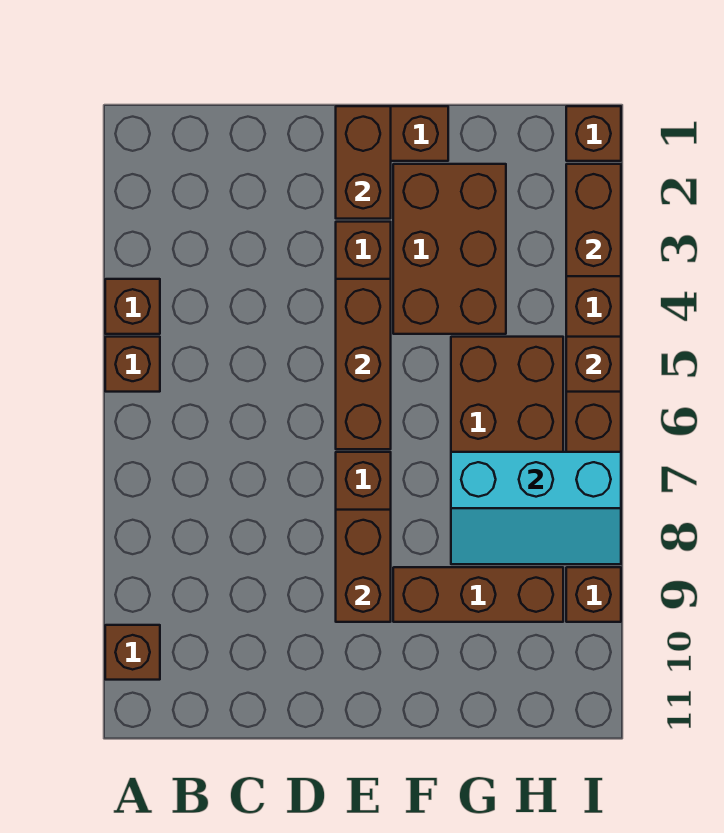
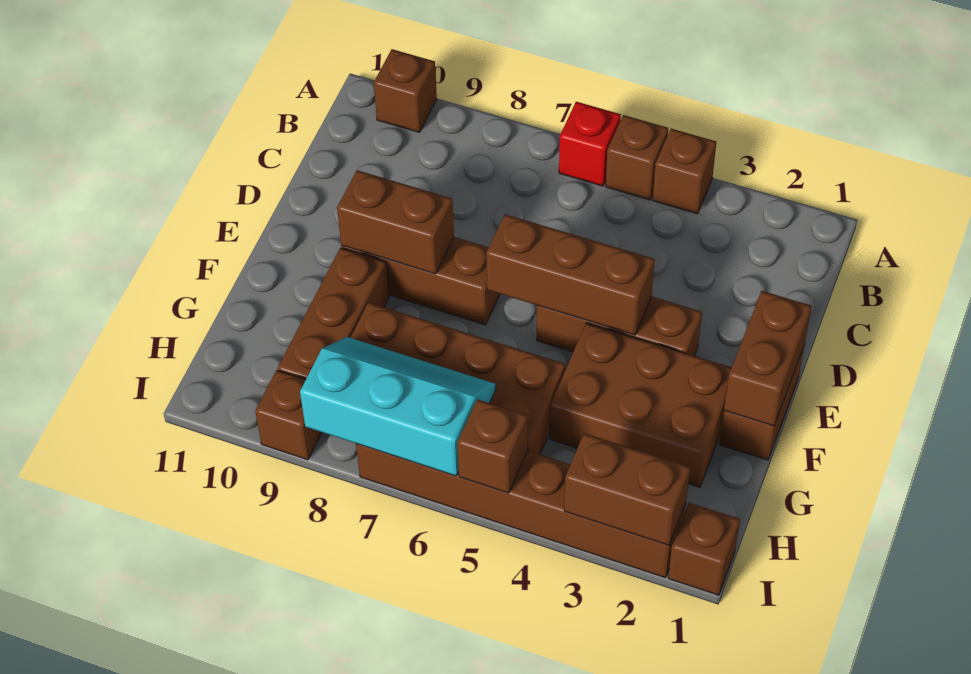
none -> red brick A6 level 1
brown brick E1:E2 level 2 -> brown brick E1:F1 level 2
cyan slope G7:I8 level 2 top 7 -> cyan slope H6:I8 level 2 top I

